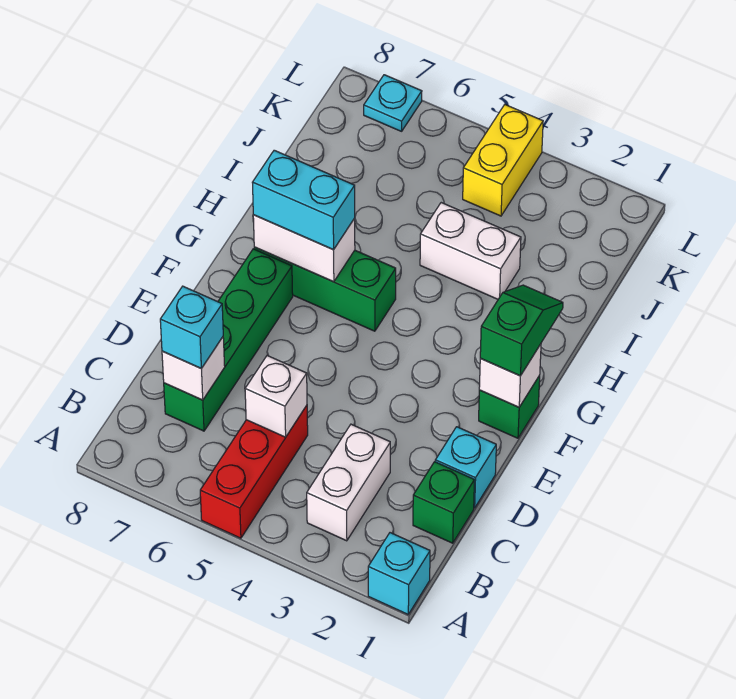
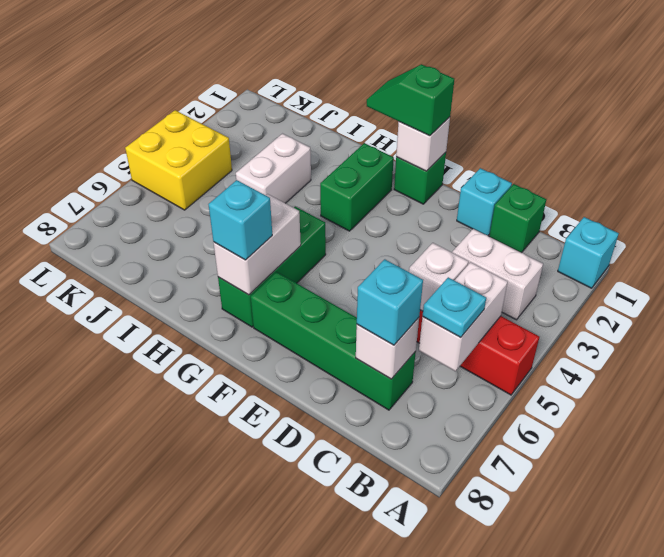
none -> white brick B5:B6 level 2
none -> green brick G2:G3 level 1
cyan brick G6:G7 level 3 -> cyan brick G7 level 3
yellow brick K4:L4 level 1 -> yellow brick K4:L5 level 1
cyan plate L7 level 1 -> cyan plate B6 level 3

